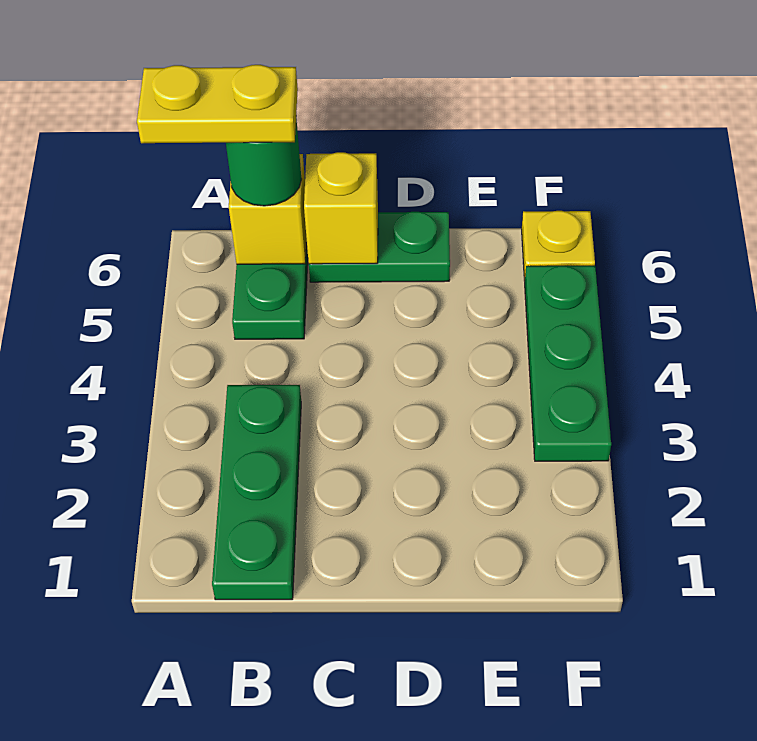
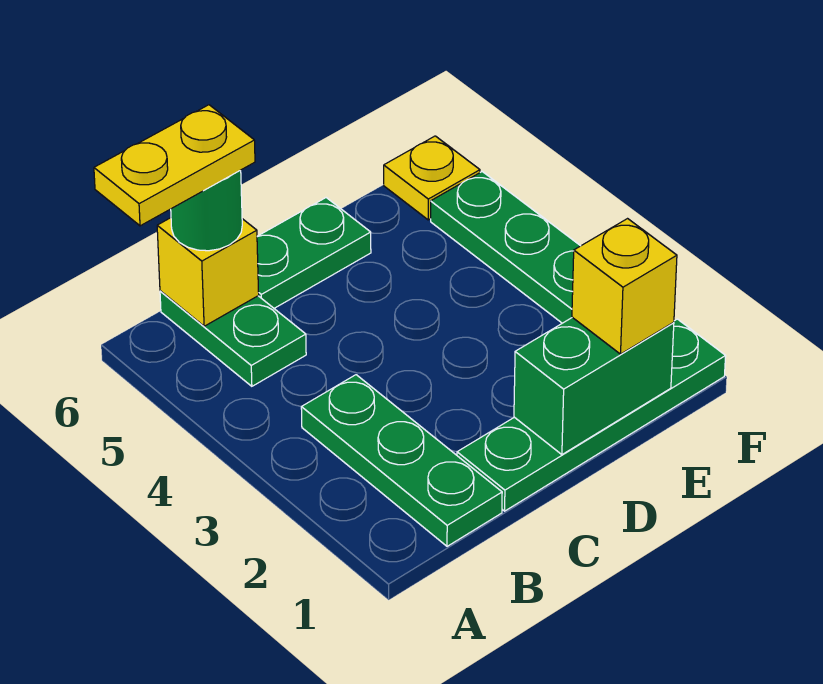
none -> green plate C1:F1 level 1
yellow brick C6 level 2 -> yellow brick E1 level 3
none -> green brick D1:E1 level 2

